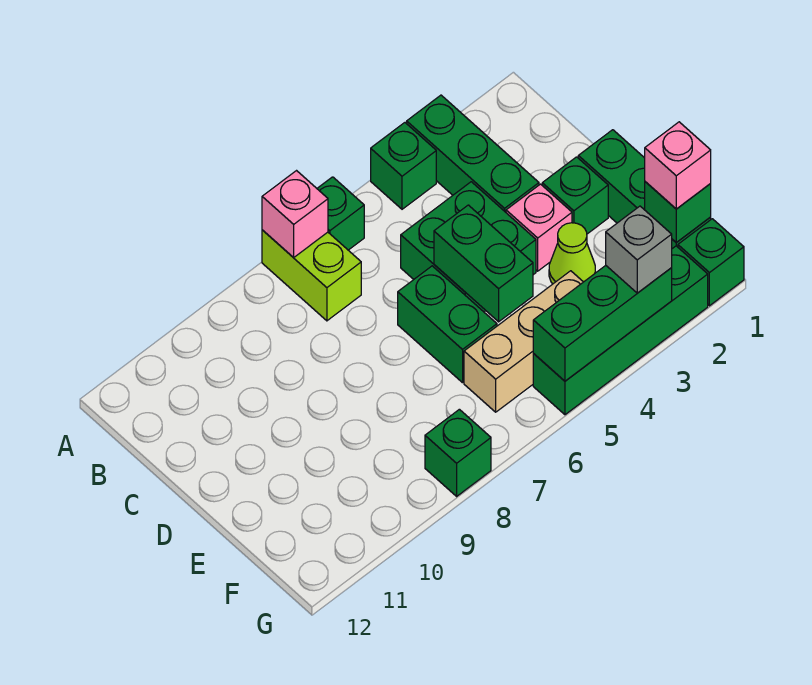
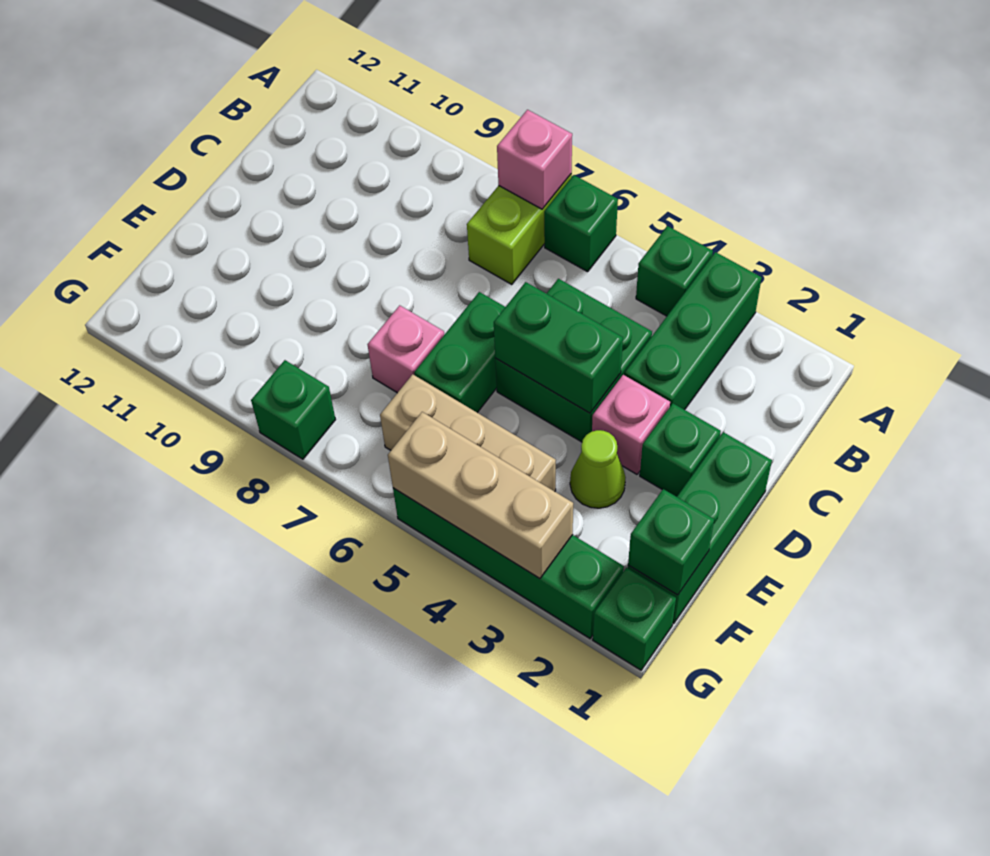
green brick D5:E5 level 2 -> green brick D4:D5 level 2
pink brick F1 level 3 -> pink brick E7 level 1
green brick G3:G5 level 2 -> tan brick G3:G5 level 2
grey brick G3 level 3 -> none

